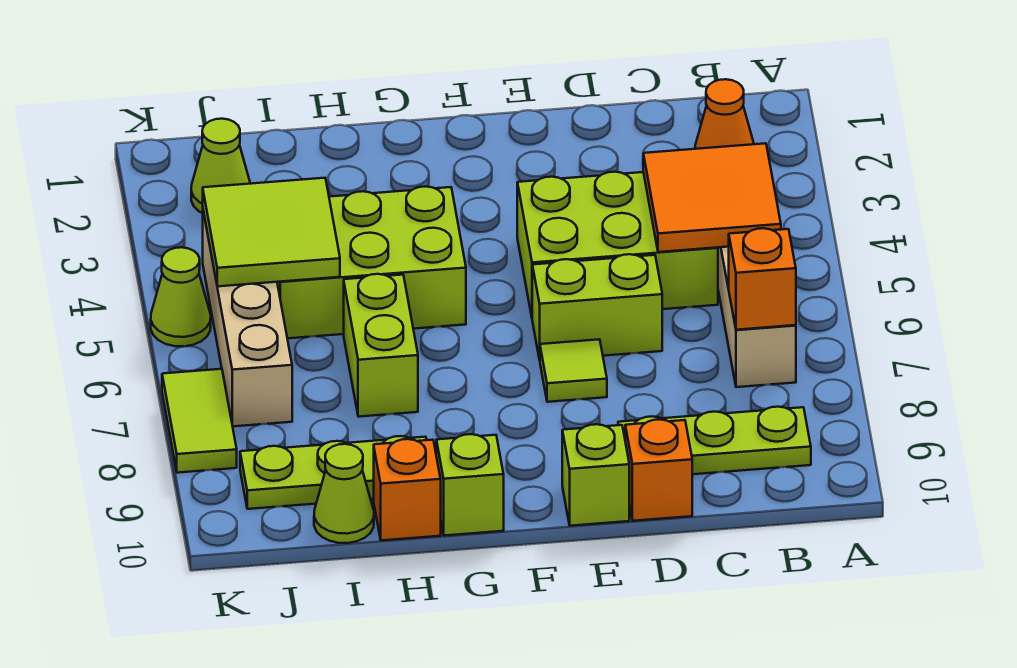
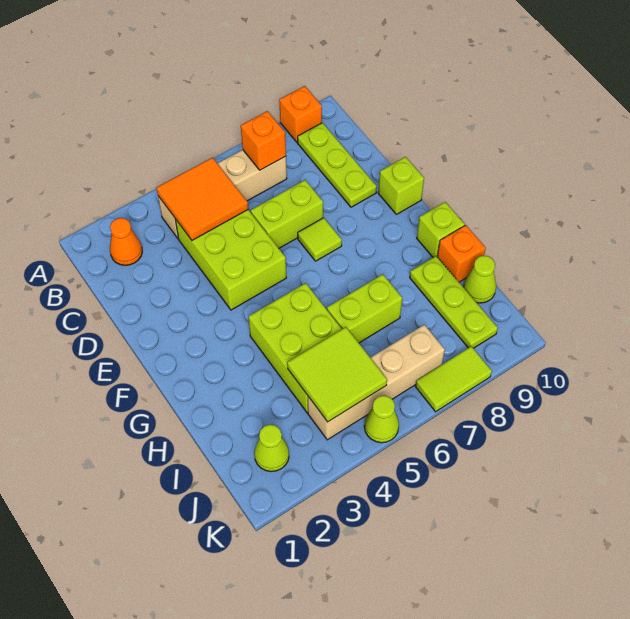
lime brick D6:E6 level 1 -> lime brick D6:D7 level 1
orange brick D10 level 1 -> orange brick A9 level 1

